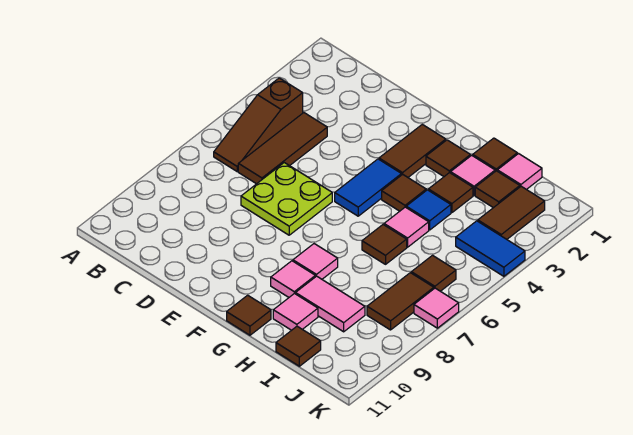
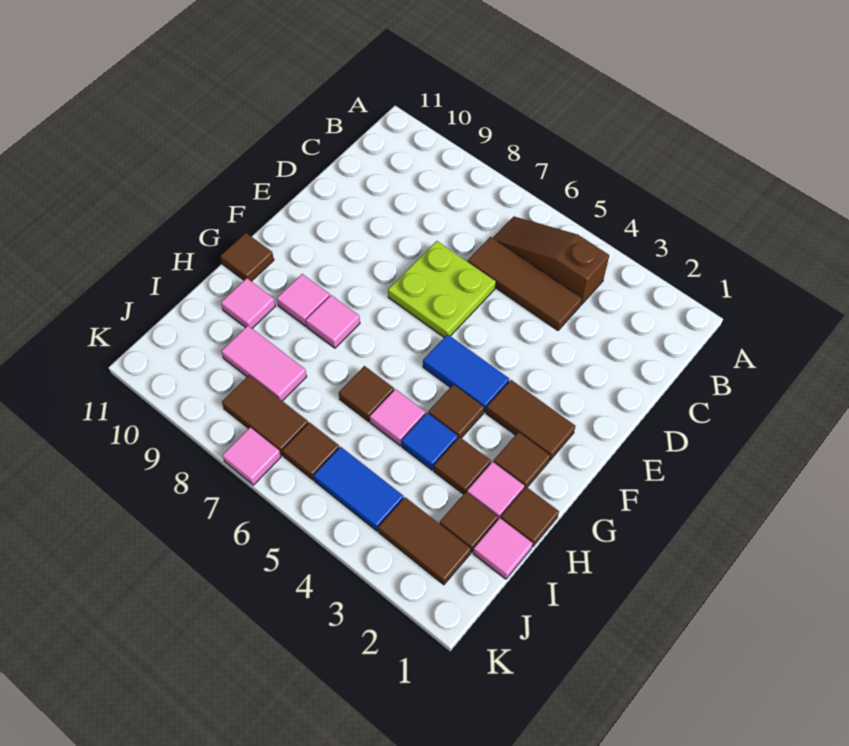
pink tile H9:I9 level 1 -> pink tile I8:I9 level 1
brown tile I11 level 1 -> none
blue tile J4:K4 level 1 -> blue tile J4:J5 level 1

